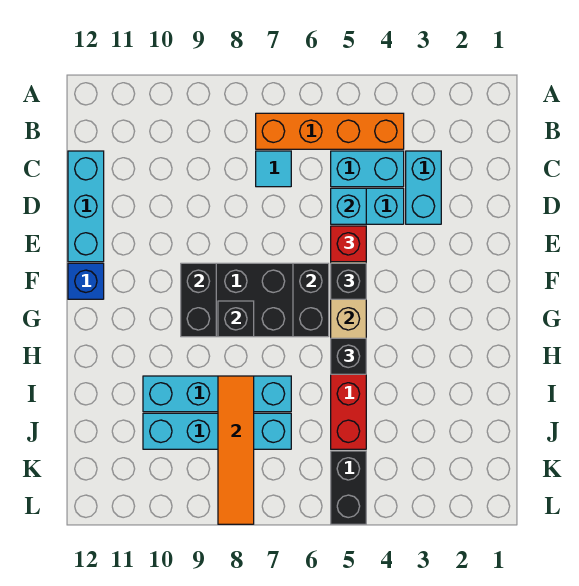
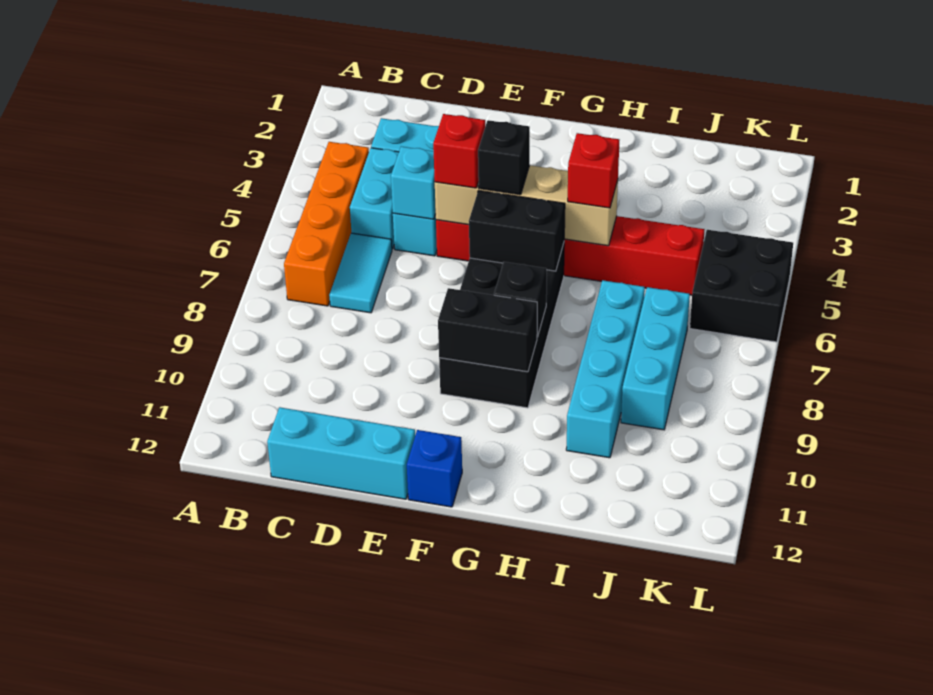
cyan tile C7 level 1 -> cyan tile C6:C7 level 1
black brick H5 level 3 -> red brick H5 level 3
orange tile I8:L8 level 2 -> none
cyan brick J7:J10 level 1 -> cyan brick J7:J9 level 1
black brick K5:L5 level 1 -> black brick K5:L6 level 1

